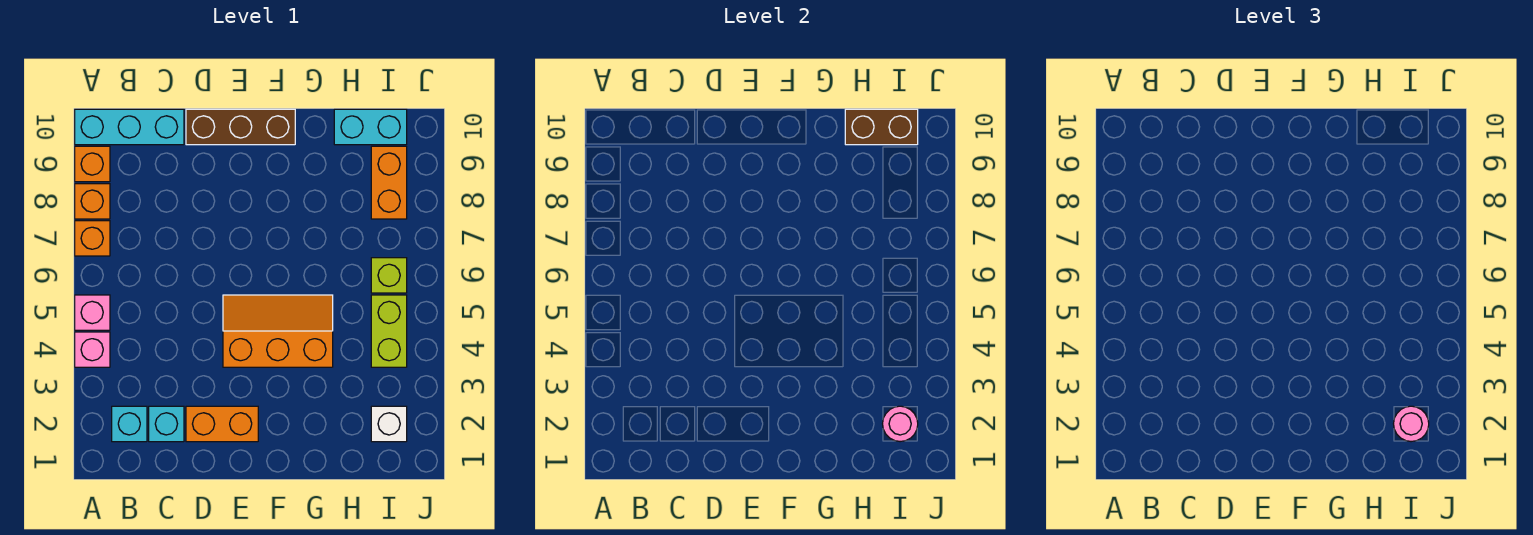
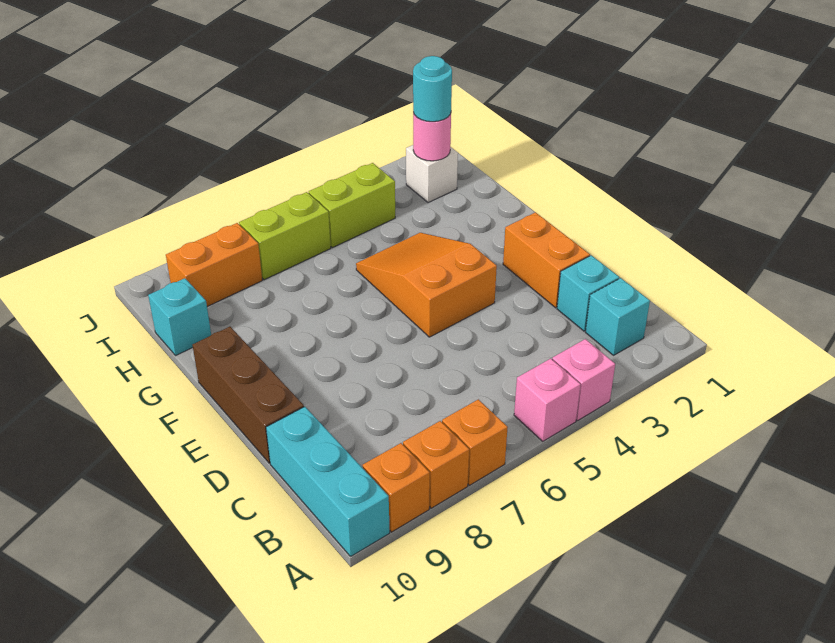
orange slope E4:G5 level 1 top 4 -> orange slope E4:G5 level 1 top E
cyan brick H10:I10 level 1 -> cyan brick H10 level 1
brown brick H10:I10 level 2 -> none
pink round brick I2 level 3 -> cyan round brick I2 level 3
lime brick I6 level 1 -> lime brick I6:I7 level 1

